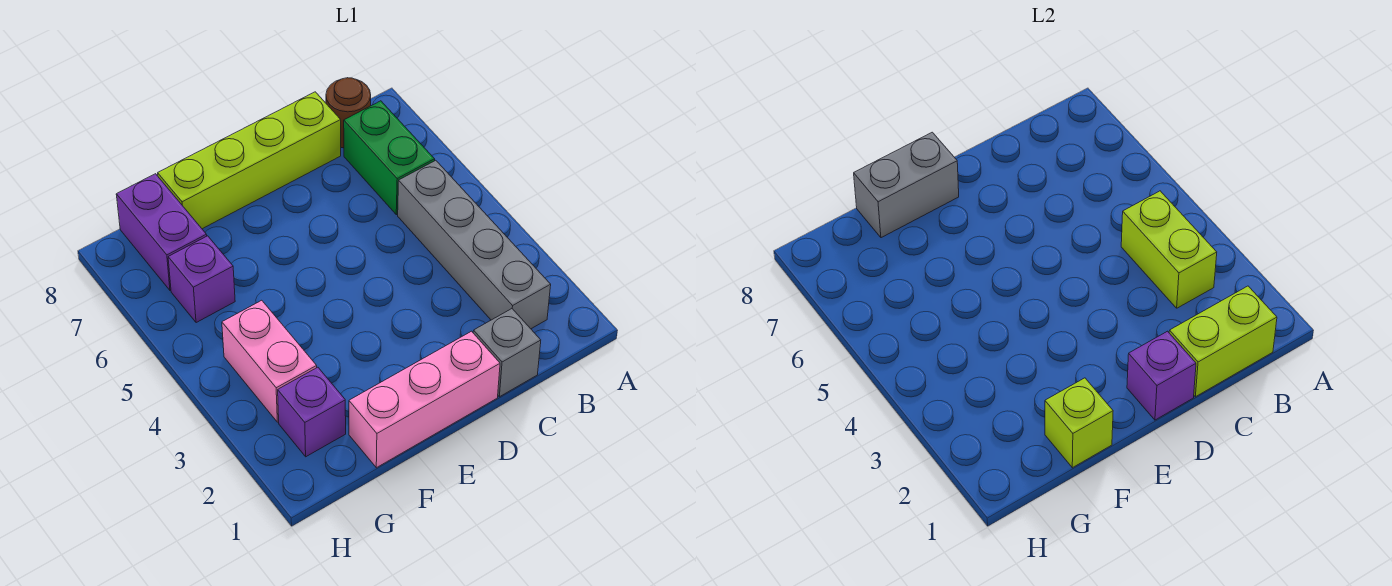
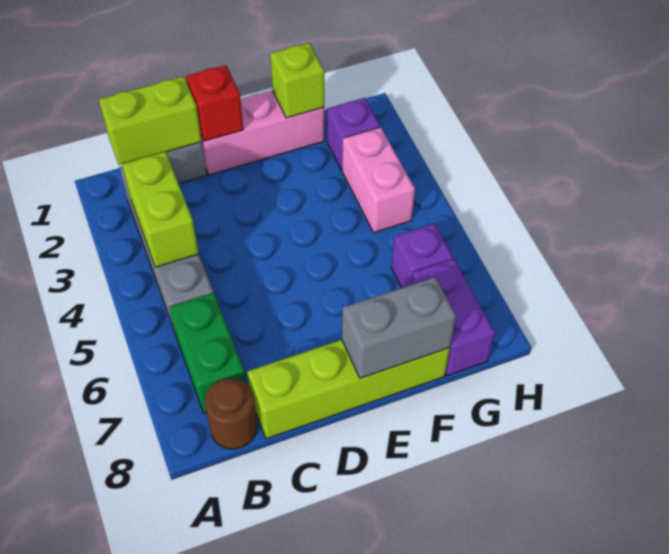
purple brick D1 level 2 -> red brick D1 level 2

